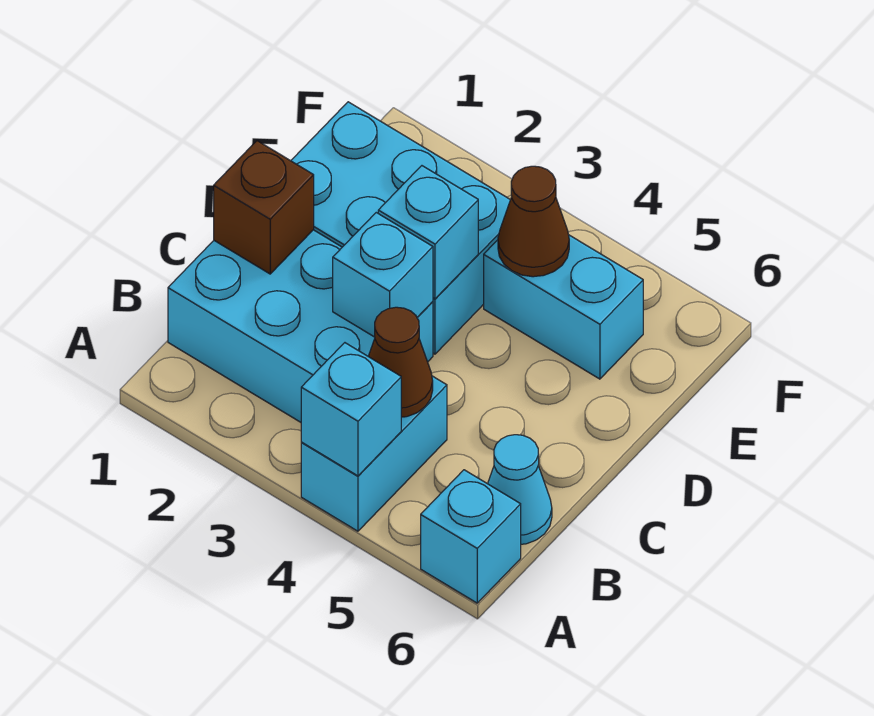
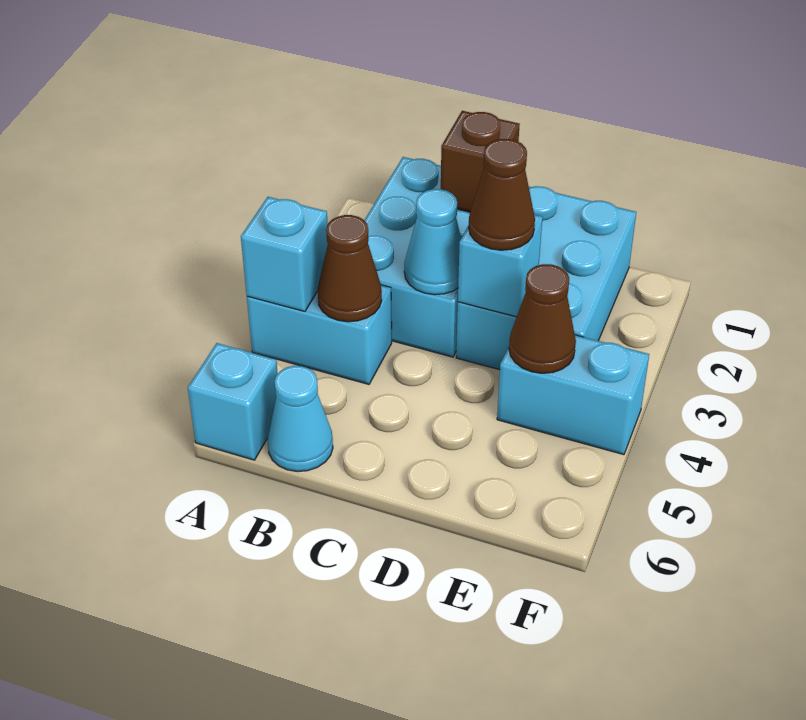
cyan brick C3 level 2 -> cyan cone C3 level 2
none -> brown cone D3 level 3
cyan brick E4:E5 level 1 -> cyan brick E4:F4 level 1

